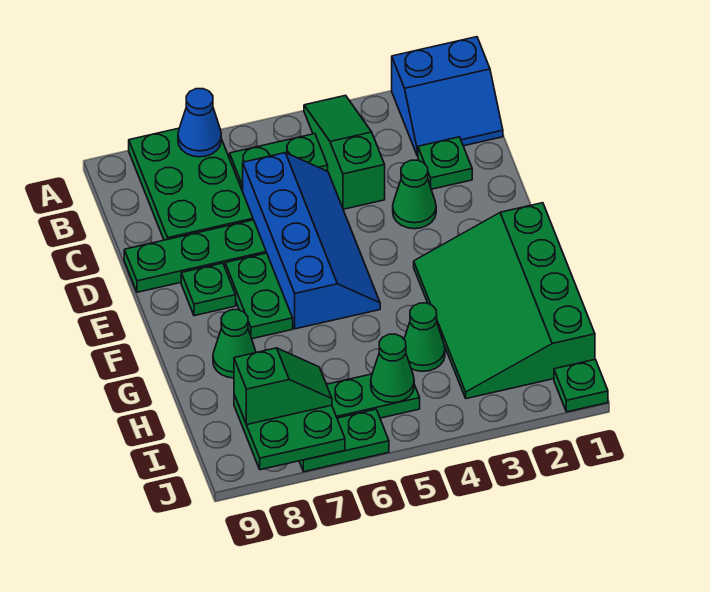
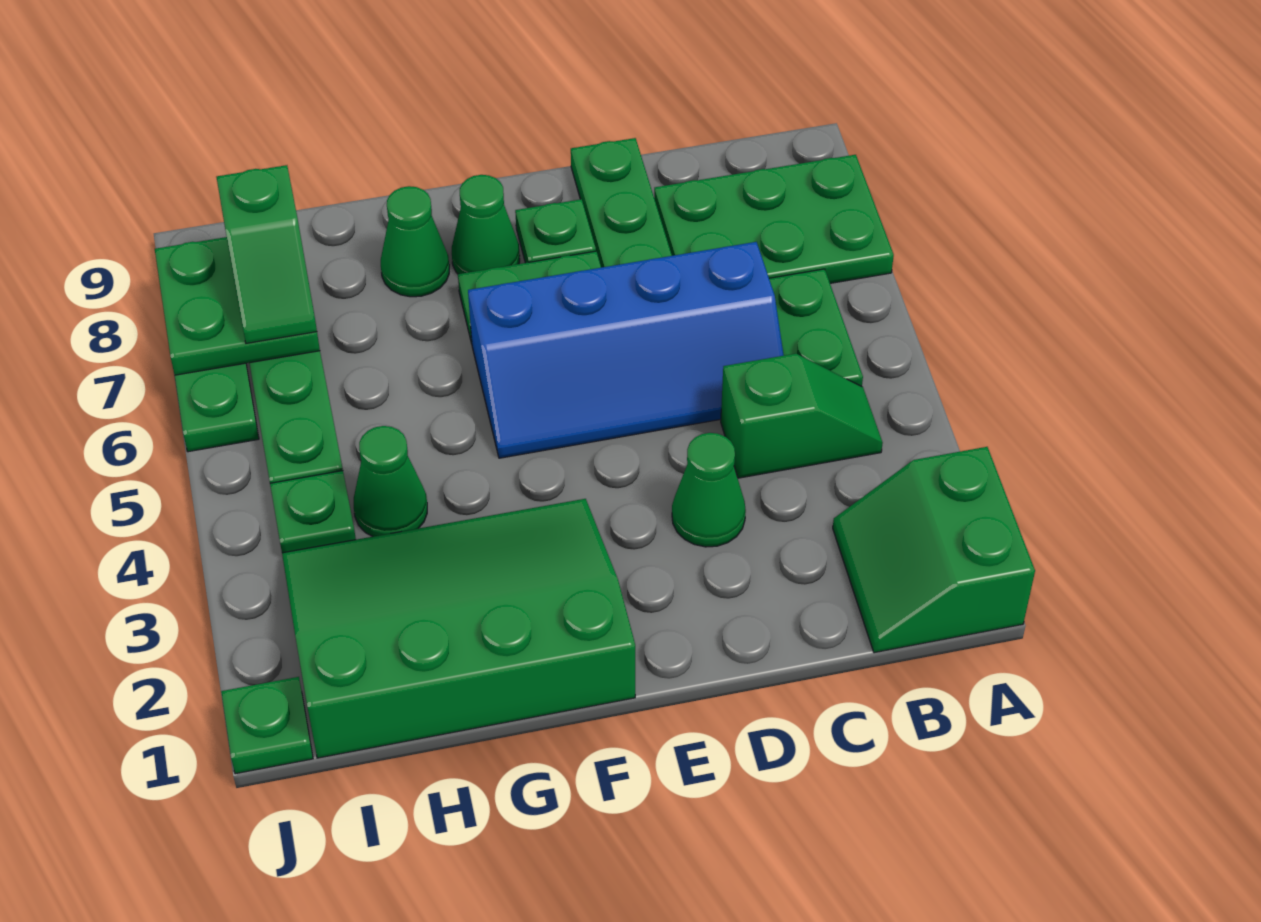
blue slope A1:B2 level 1 top A -> green slope A1:B2 level 1 top A
green slope A4:C4 level 1 top C -> green slope B4:C4 level 1 top C
blue cone A7 level 2 -> none
green plate C2 level 1 -> green plate I4 level 1
green cone I5 level 2 -> green cone F8 level 1

